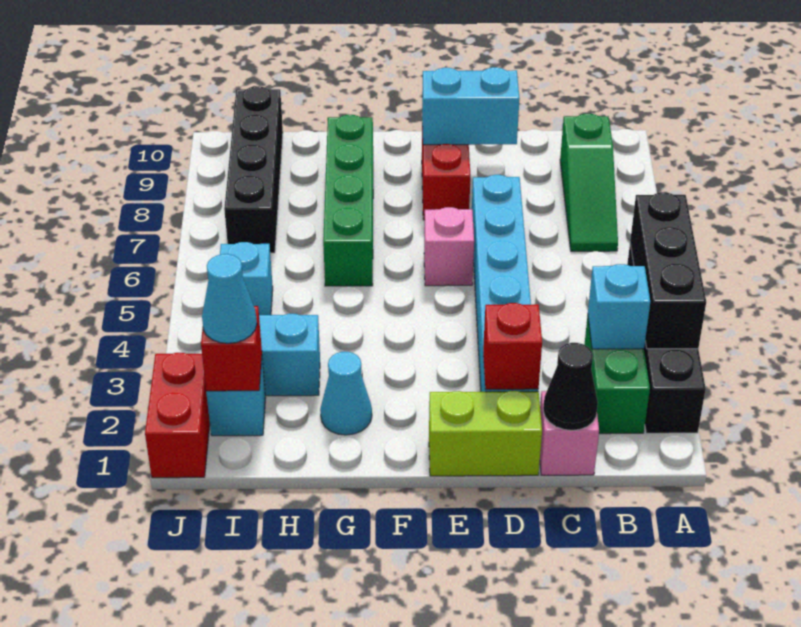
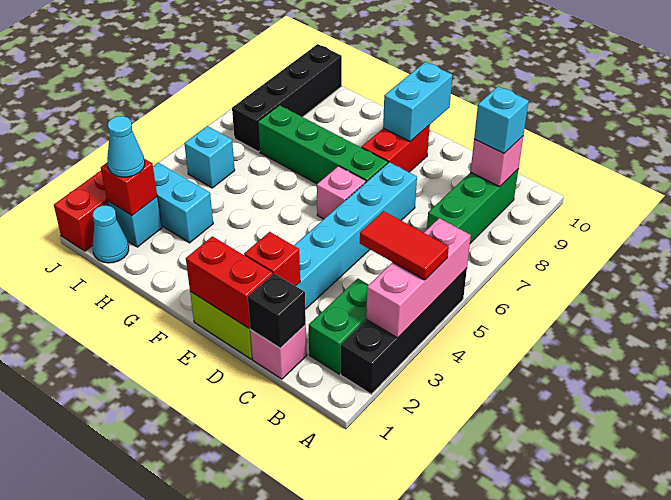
black brick A3:A5 level 2 -> pink brick A3:A5 level 2
none -> red tile A4:B4 level 3
cyan brick B3 level 2 -> cyan brick B9 level 3
green slope B7:B9 level 1 top 9 -> green brick B7:B9 level 1
none -> pink brick B9 level 2
black cone C1 level 2 -> black brick C1 level 2
none -> red brick D1:E1 level 2
cyan brick D9:E9 level 2 -> cyan brick E9:E10 level 2
cyan cone G2 level 1 -> cyan cone I1 level 1
green brick G6:G9 level 1 -> green brick E7:H7 level 1

